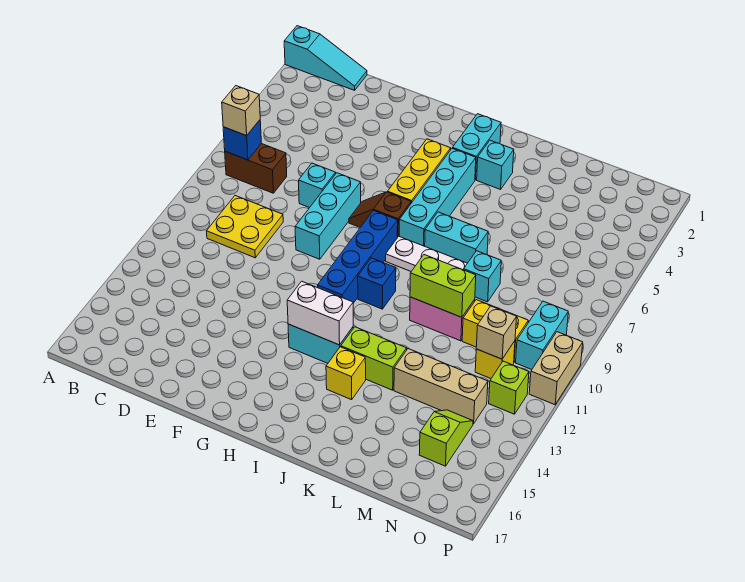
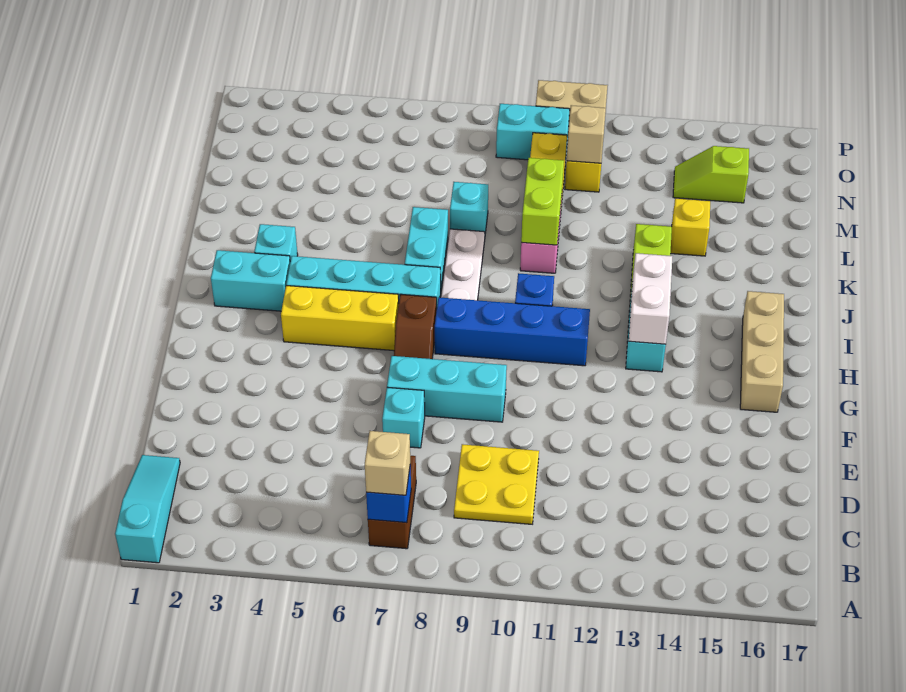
yellow brick J14 level 1 -> yellow brick L14 level 1
tan brick L13:N13 level 1 -> tan brick G16:I16 level 1
lime brick O12 level 1 -> none

